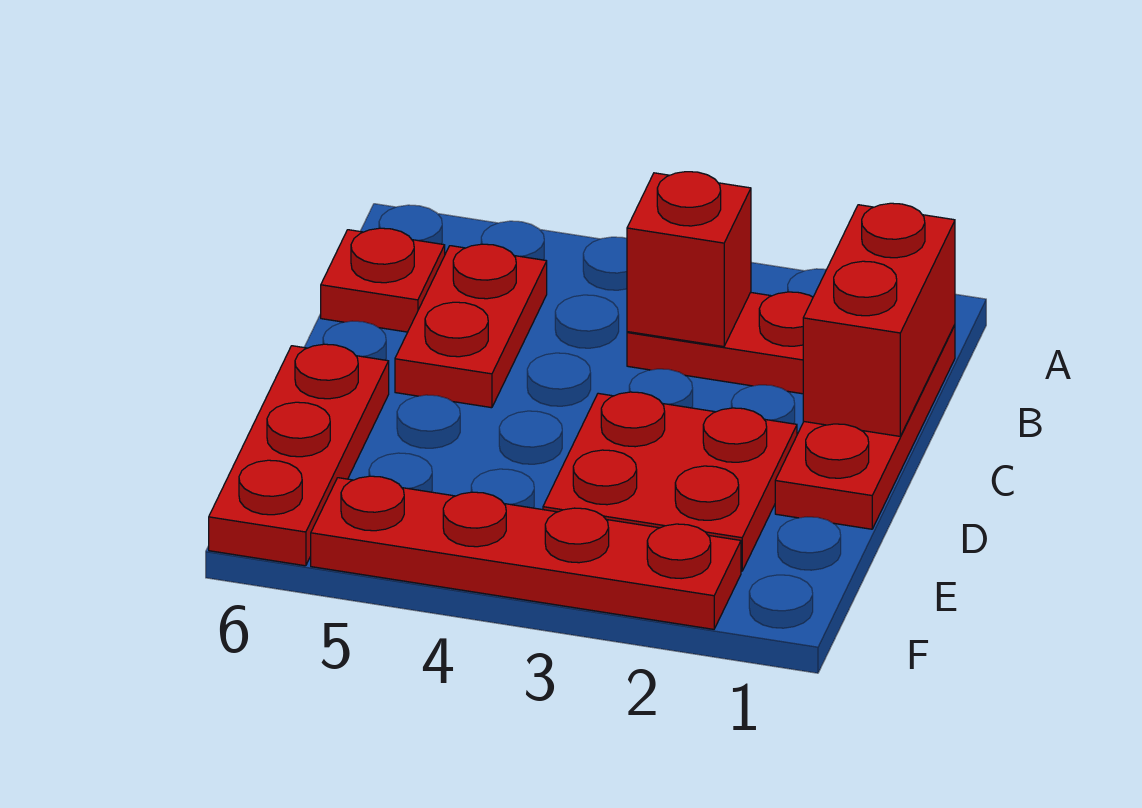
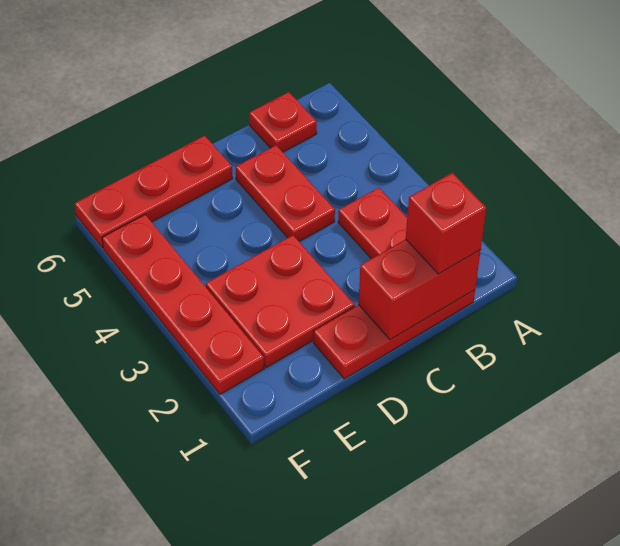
red brick B3 level 2 -> red brick B1 level 3
red plate B5:C5 level 1 -> red plate C4:C5 level 1

